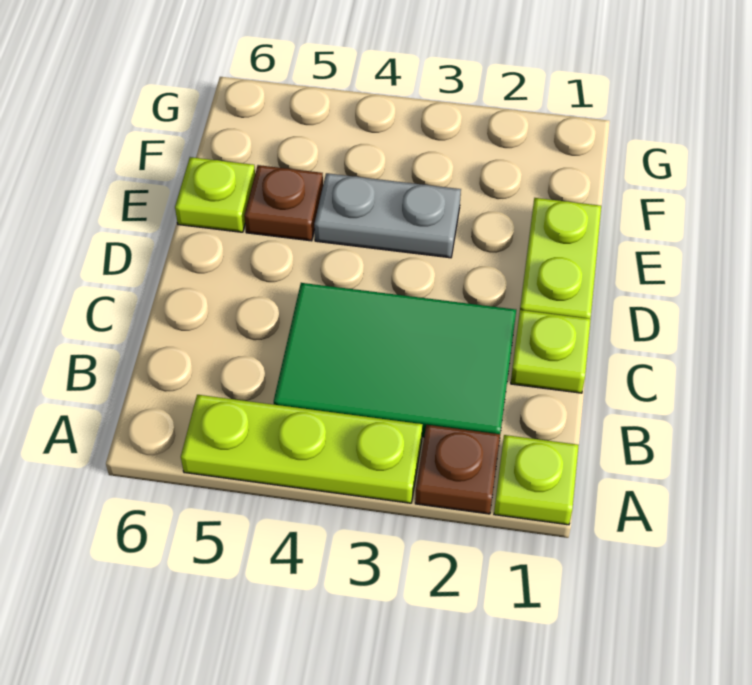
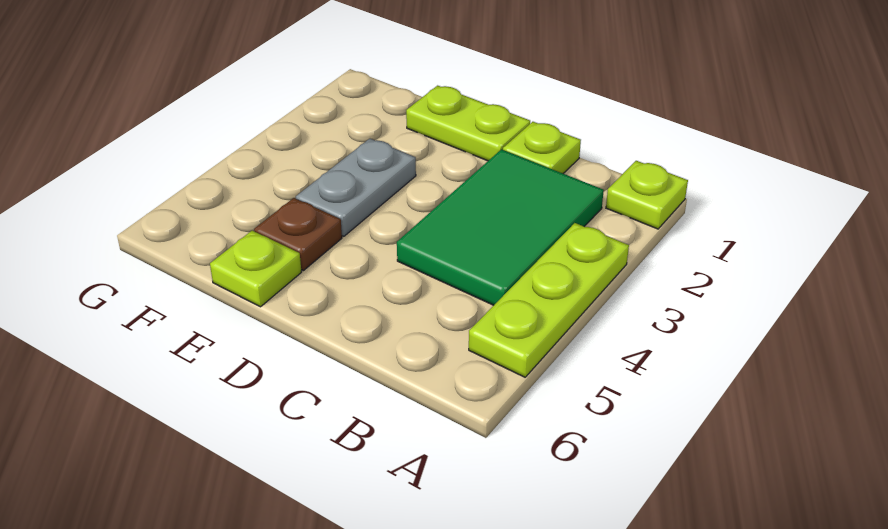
brown plate A2 level 1 -> none

